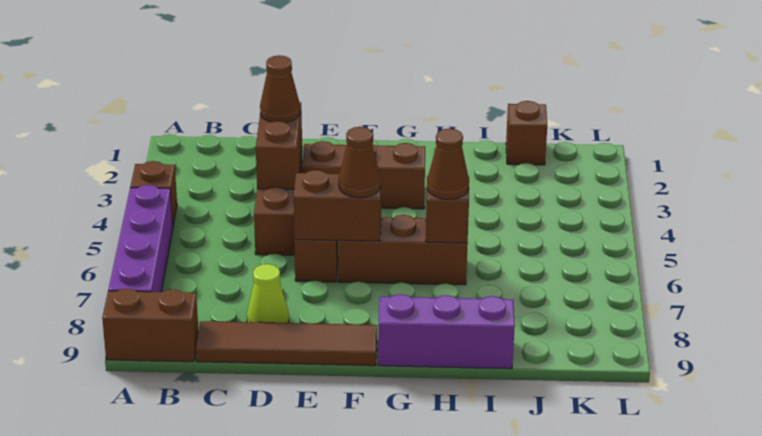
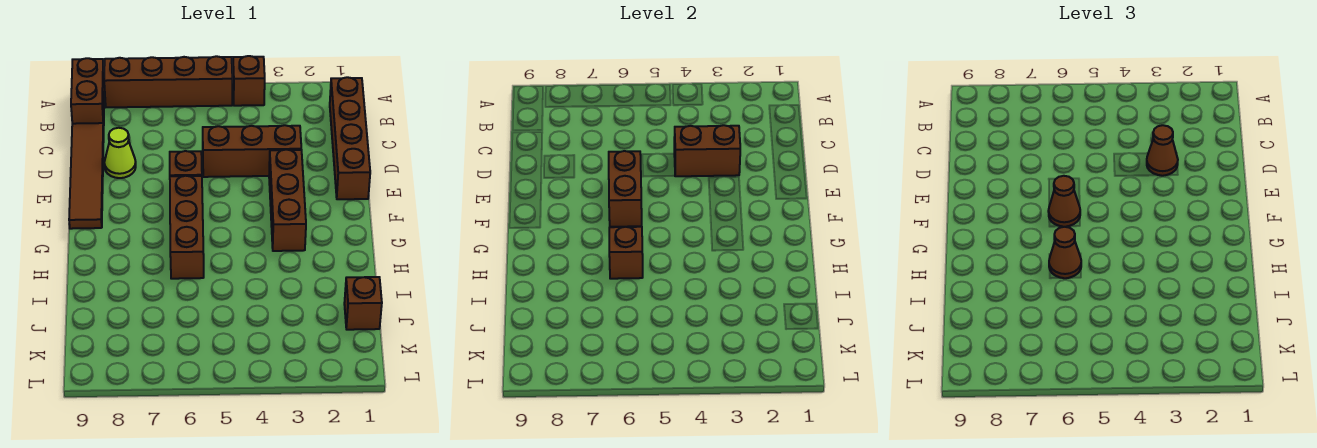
purple brick A5:A8 level 1 -> brown brick A5:A8 level 1
none -> brown brick B1:E1 level 1
purple brick G9:I9 level 1 -> none

